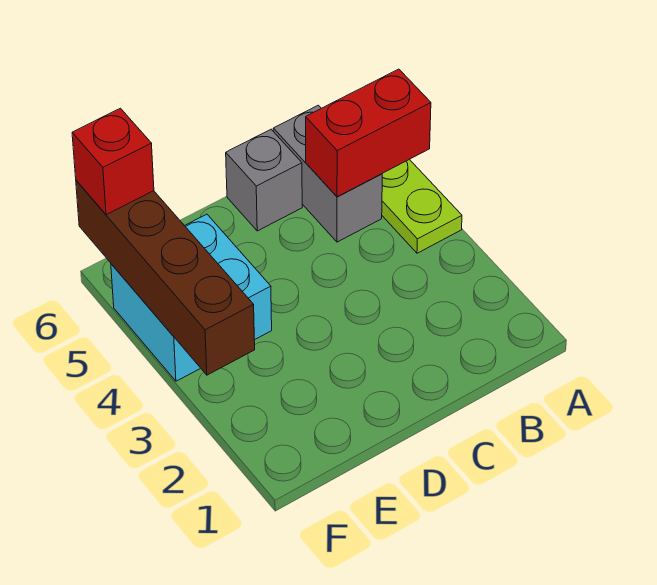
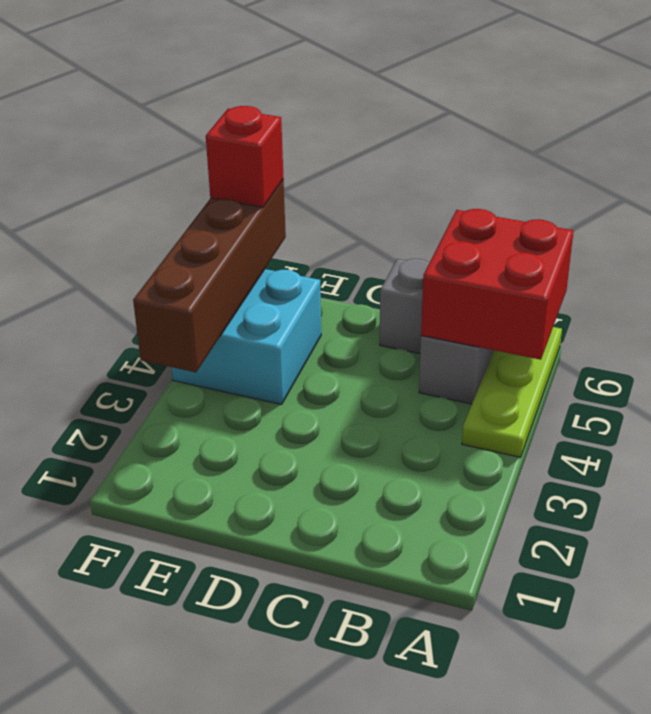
red brick A5:B5 level 2 -> red brick A5:B6 level 2

